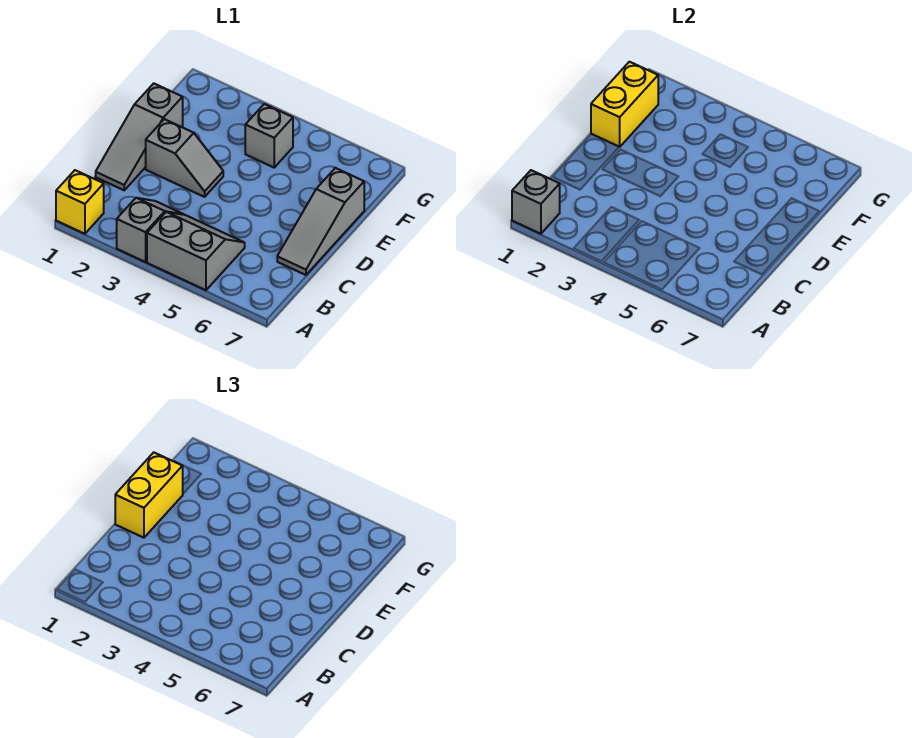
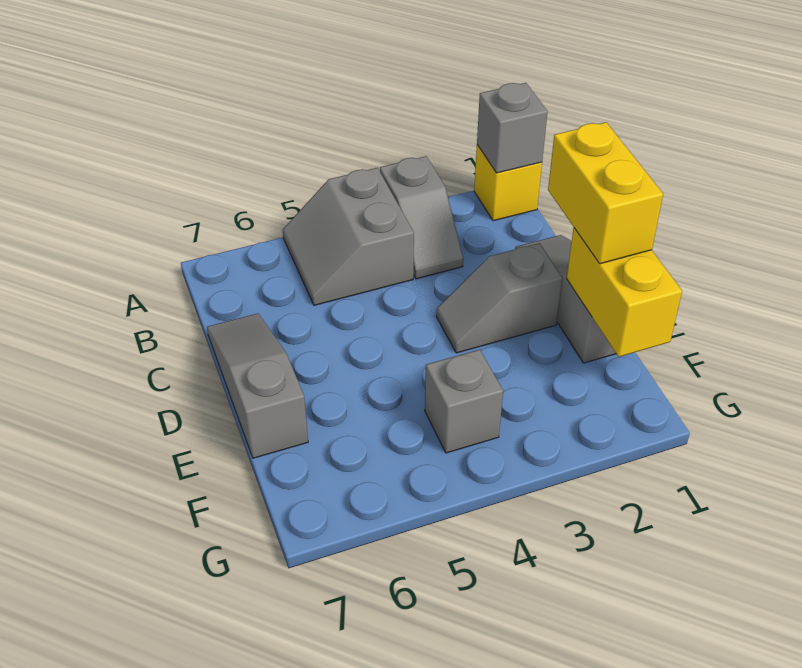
grey slope A4:B5 level 1 top A -> grey slope A4:B5 level 1 top 4

